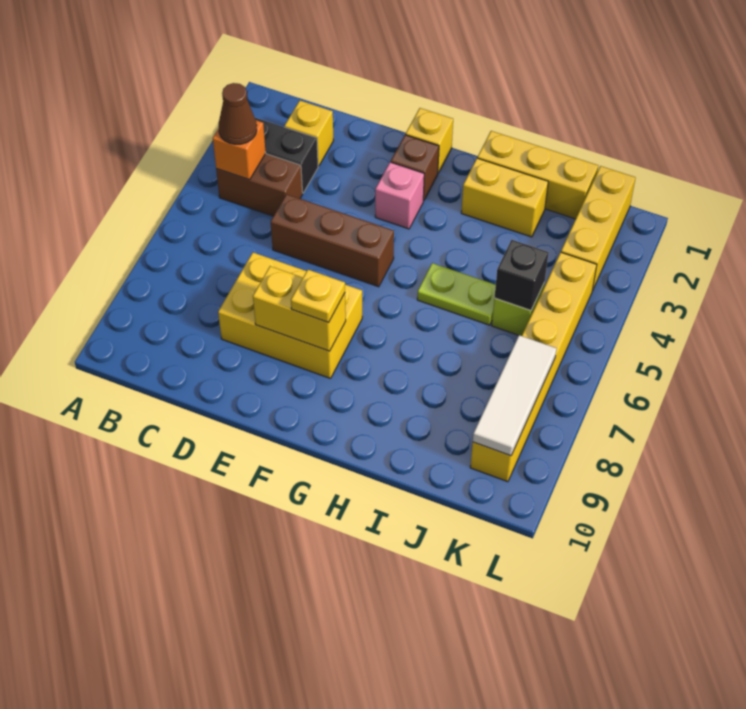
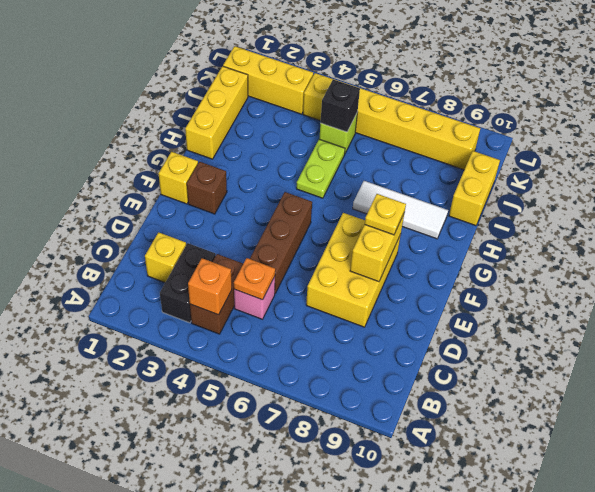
brown cone B4 level 3 -> none
none -> orange plate C5 level 2
pink brick F3 level 1 -> pink brick C5 level 1
yellow brick H2:I2 level 1 -> yellow brick I10:J10 level 1
white tile K7:K9 level 2 -> white tile H7:H9 level 1

